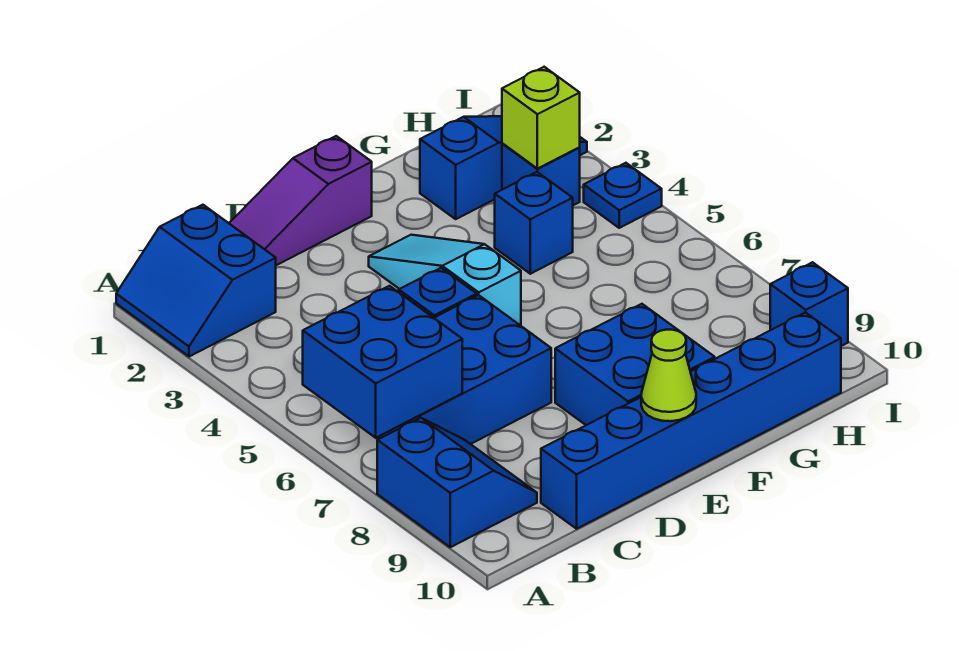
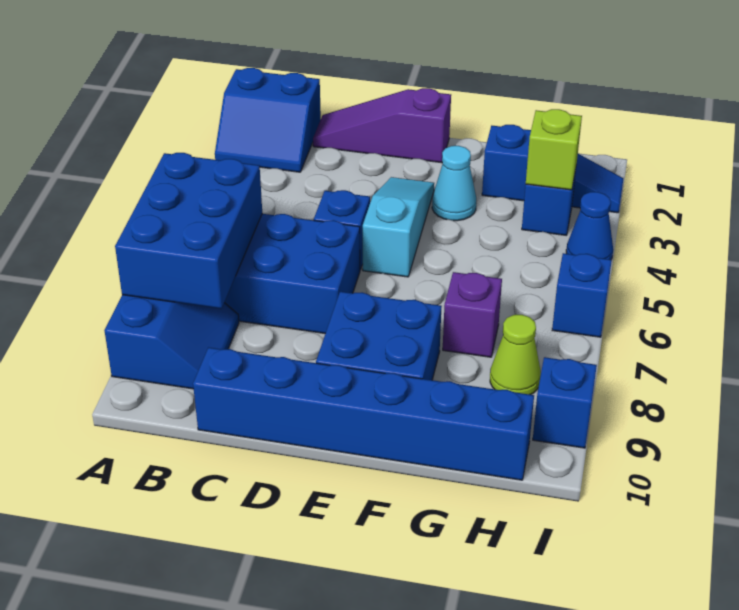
blue slope A1:B2 level 1 top B -> blue slope A1:B2 level 1 top 1
blue brick A6:B7 level 2 -> blue brick A6:B8 level 2
lime cone E10 level 2 -> lime cone H8 level 1
none -> cyan cone F3 level 1
blue brick G4 level 1 -> blue brick I6 level 1
none -> purple brick G7 level 1
blue plate I4 level 1 -> blue cone I4 level 1

